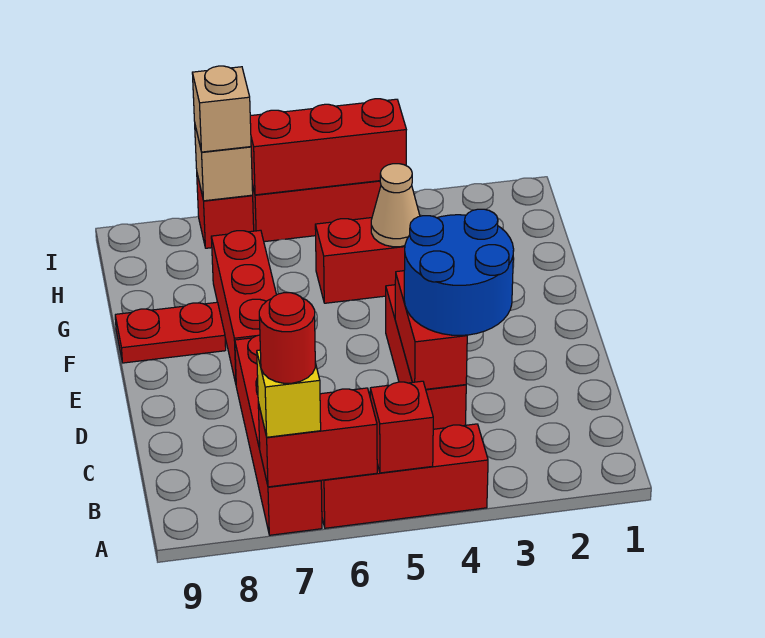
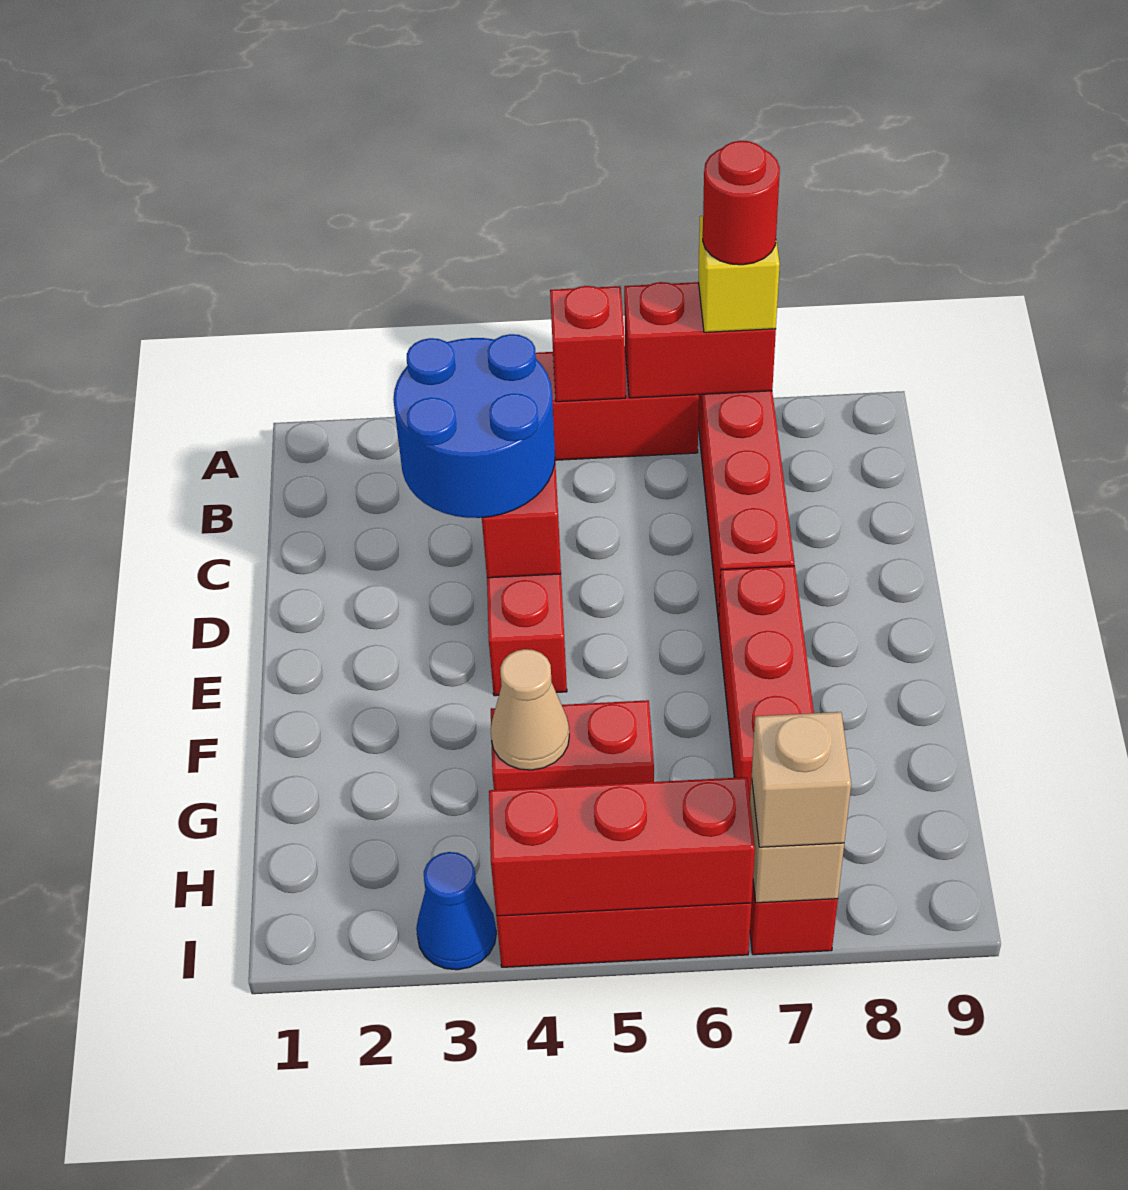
red plate F8:F9 level 1 -> none
none -> blue cone I3 level 1

